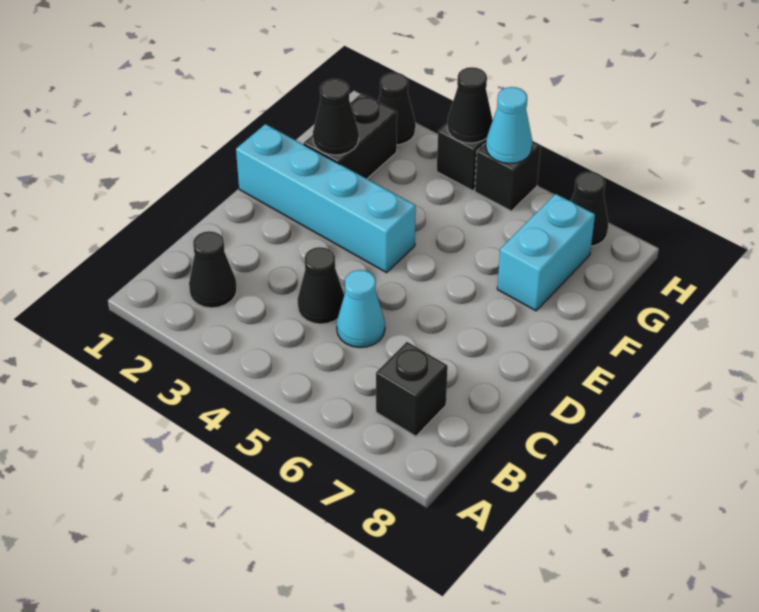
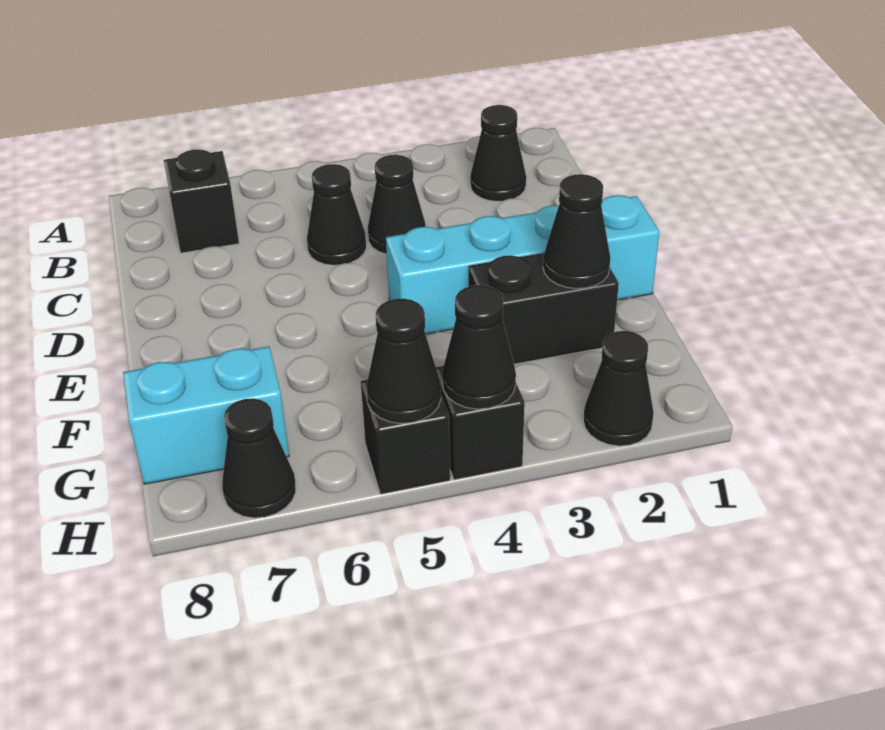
cyan cone C5 level 1 -> black cone C5 level 1
black brick F2:G2 level 1 -> black brick F2:F3 level 1
cyan brick F7:G7 level 1 -> cyan brick G7:G8 level 1
cyan cone H5 level 2 -> black cone H5 level 2

